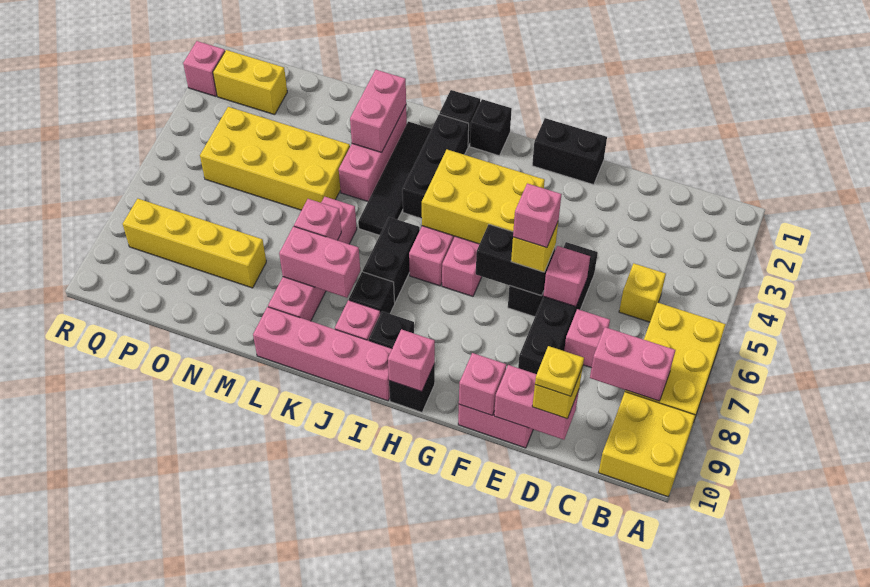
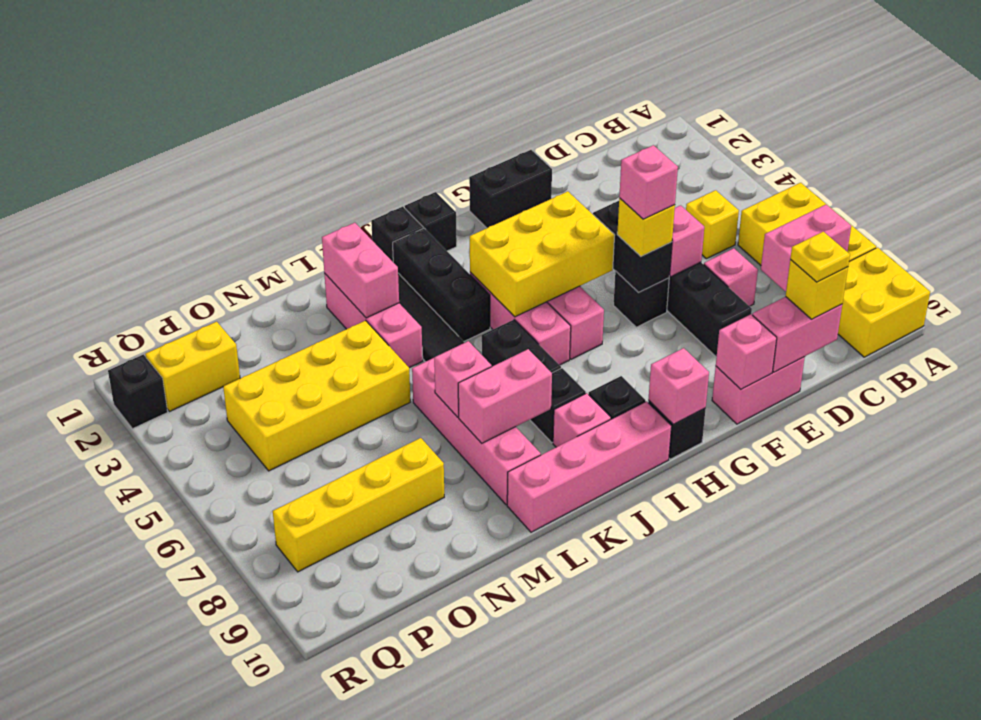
black brick F6:G6 level 2 -> black brick F5:F6 level 2
pink brick R2 level 1 -> black brick R2 level 1

